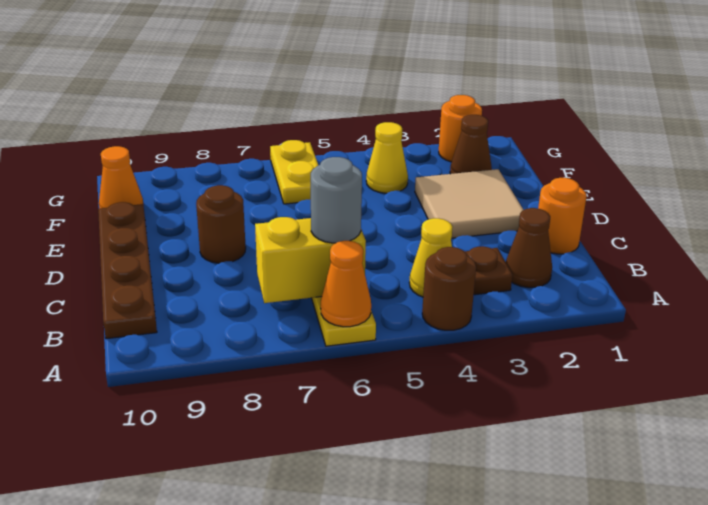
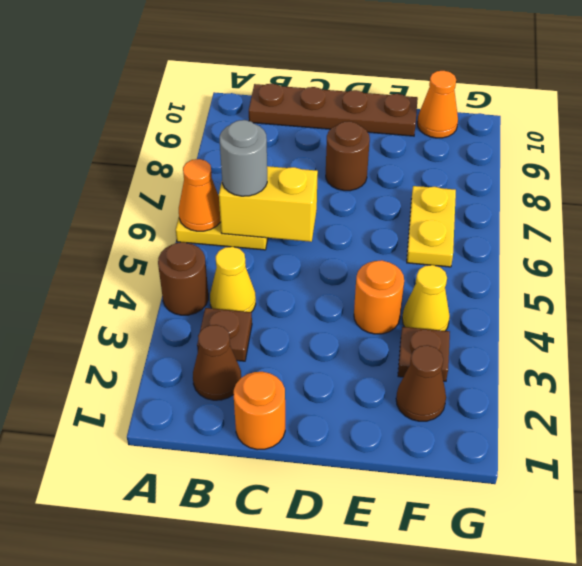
yellow brick B6:B7 level 2 -> yellow brick B6:C6 level 2
tan tile D2:E3 level 1 -> none
none -> brown plate F3 level 1
yellow plate F6:G6 level 1 -> yellow plate F6:F7 level 1
orange round brick G2 level 1 -> orange round brick E4 level 1

